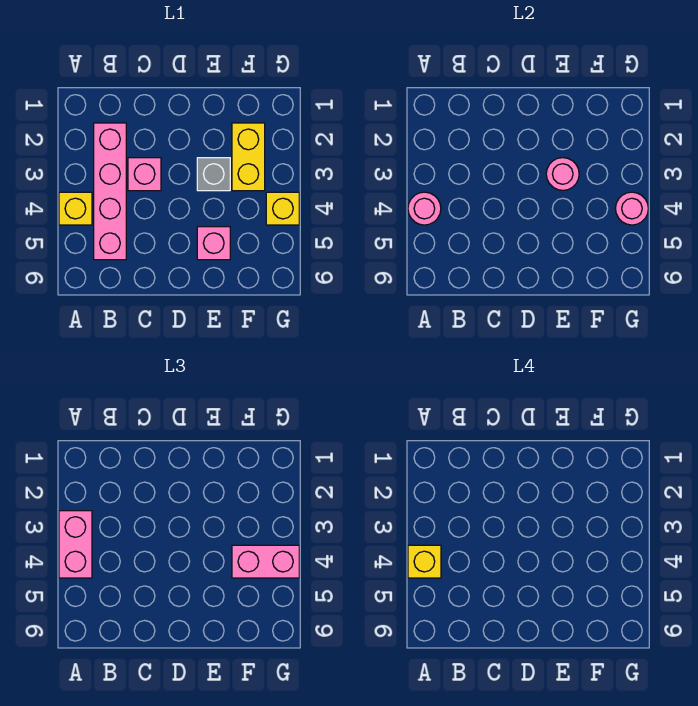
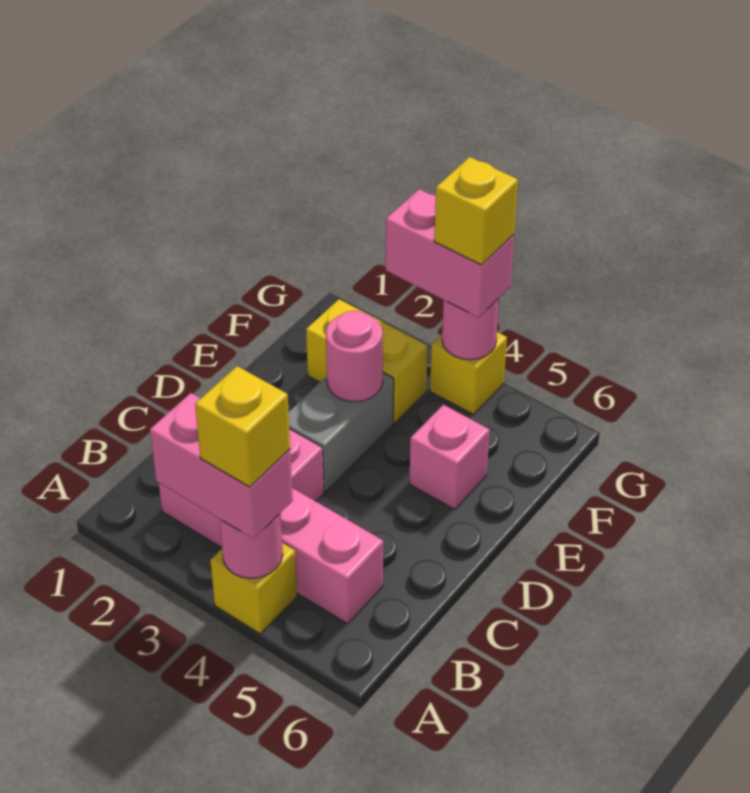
grey brick E3 level 1 -> grey brick D3:E3 level 1
pink brick F4:G4 level 3 -> pink brick G3:G4 level 3
none -> yellow brick G4 level 4

